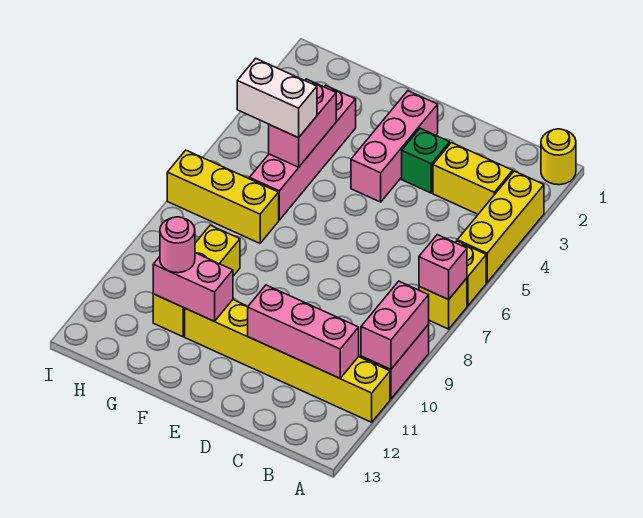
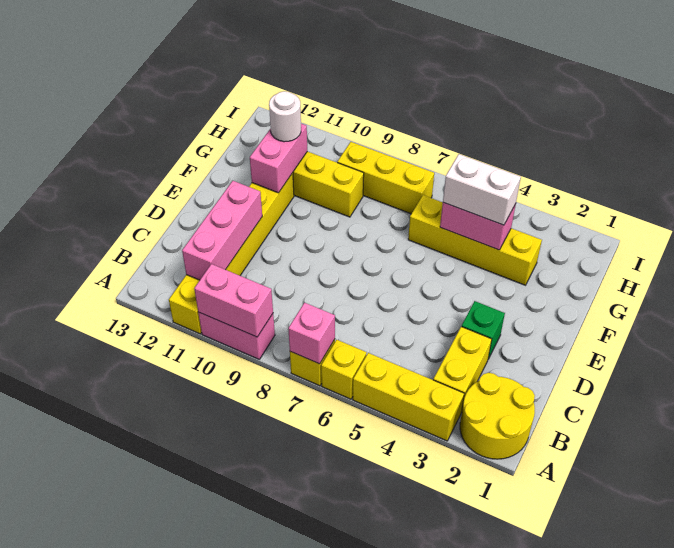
yellow round brick A1 level 1 -> yellow round brick A1:B2 level 1
pink brick E2:E4 level 1 -> none
pink brick G3:G6 level 1 -> yellow brick G3:G6 level 1
white brick G5:H5 level 3 -> white brick G4:G5 level 3
yellow brick G7:I7 level 1 -> yellow brick H7:H9 level 1
pink round brick G11 level 3 -> white round brick G11 level 3

